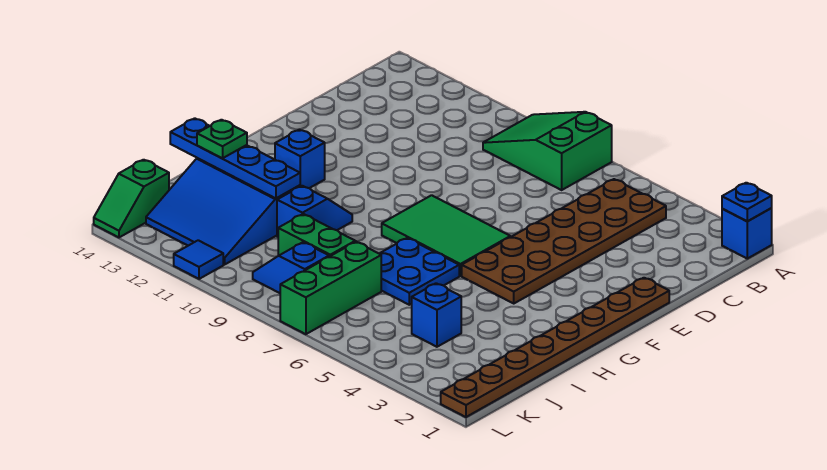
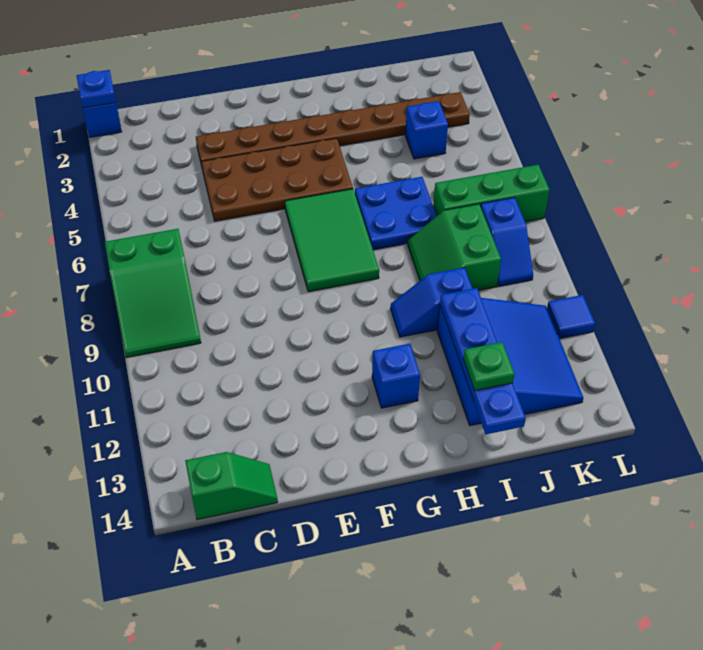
brown plate B4:G5 level 1 -> brown plate D4:G5 level 1
brown plate E1:L1 level 1 -> brown plate D3:K3 level 1
green slope K14:L14 level 1 top K -> green slope B14:C14 level 1 top B

